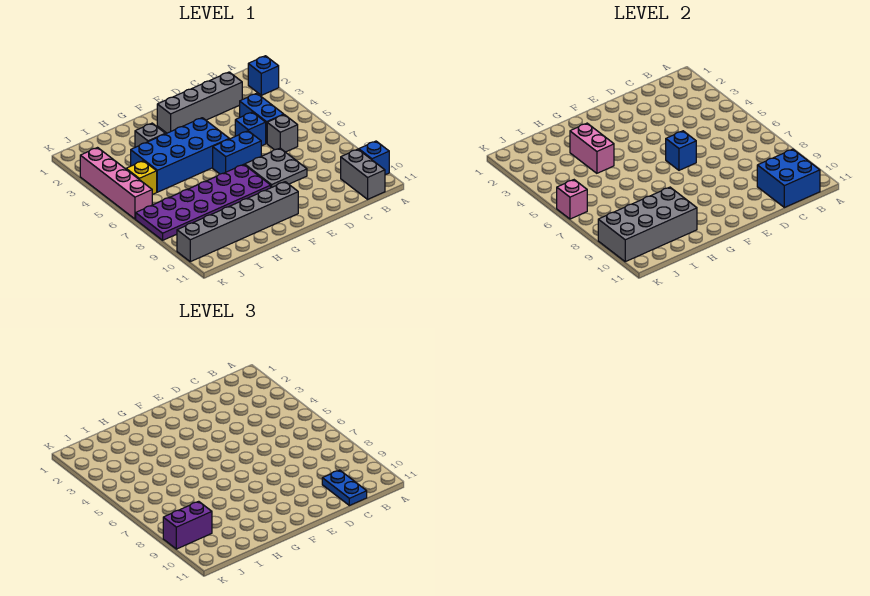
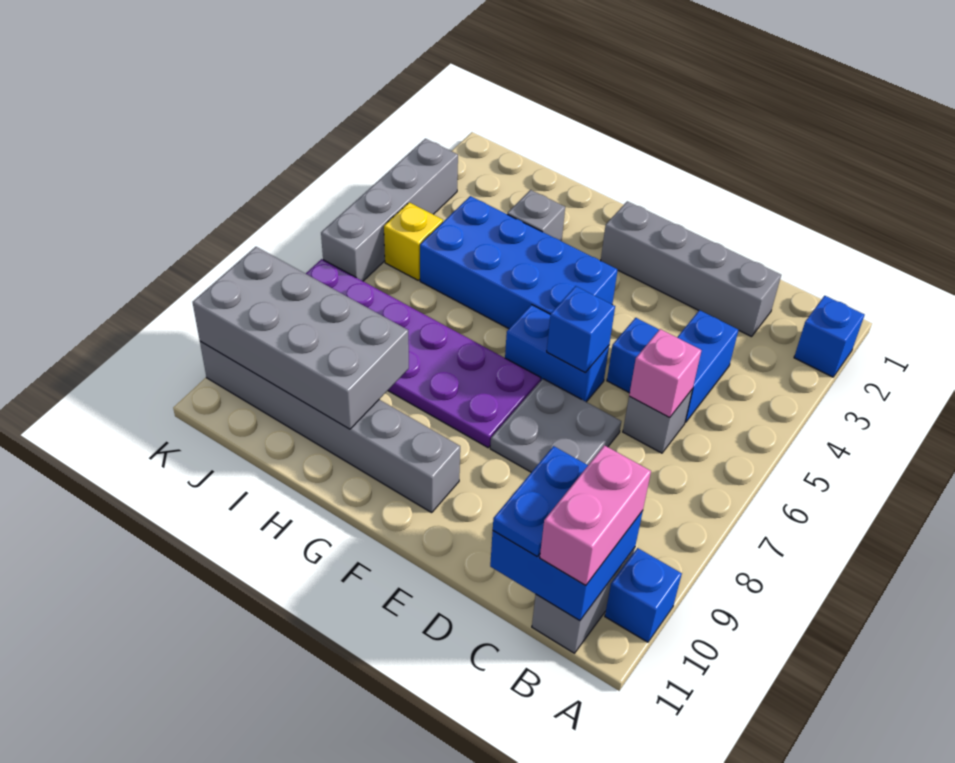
pink brick H3:H4 level 2 -> pink brick B10:B11 level 3
purple brick J9:K9 level 3 -> none
pink brick K3:K6 level 1 -> grey brick K3:K6 level 1
pink brick K6 level 2 -> pink brick C6 level 2

